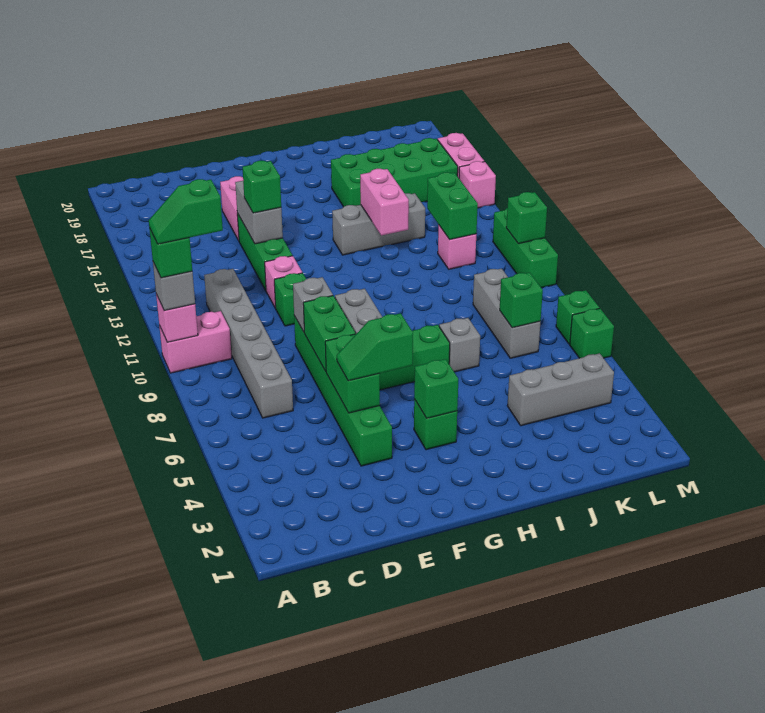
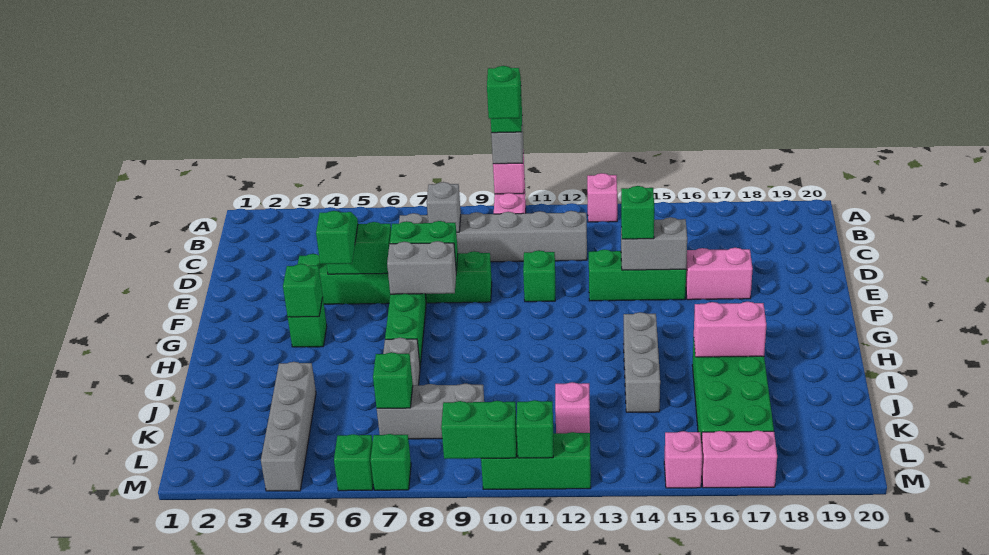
grey brick E9 level 2 -> grey brick C8 level 2
pink brick E12 level 1 -> pink brick A13 level 1
pink brick I13:I14 level 2 -> pink brick I16:I17 level 2
grey brick J4:L4 level 1 -> grey brick J4:M4 level 1
green brick K12:K13 level 2 -> green brick M9:M10 level 2

